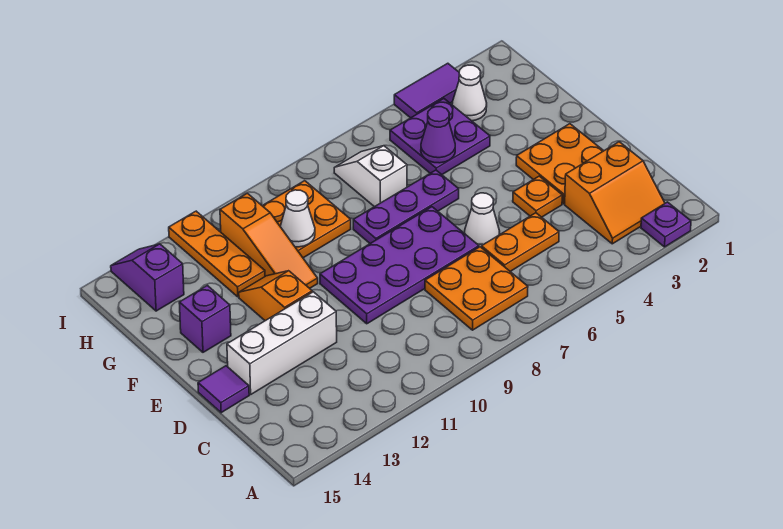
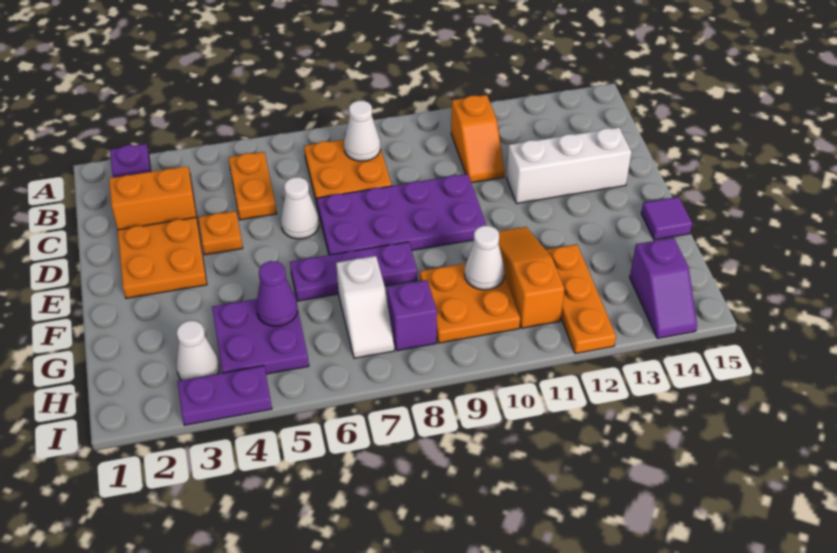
none -> white cone B8 level 2
orange plate C5:C6 level 1 -> orange plate B5:C5 level 1
purple tile D15 level 1 -> purple tile F15 level 1
orange slope E12:F12 level 1 top E -> orange slope B11:C11 level 1 top B
purple brick F14 level 1 -> purple brick H8 level 1
purple tile I3:I4 level 1 -> purple plate I3:I4 level 1

